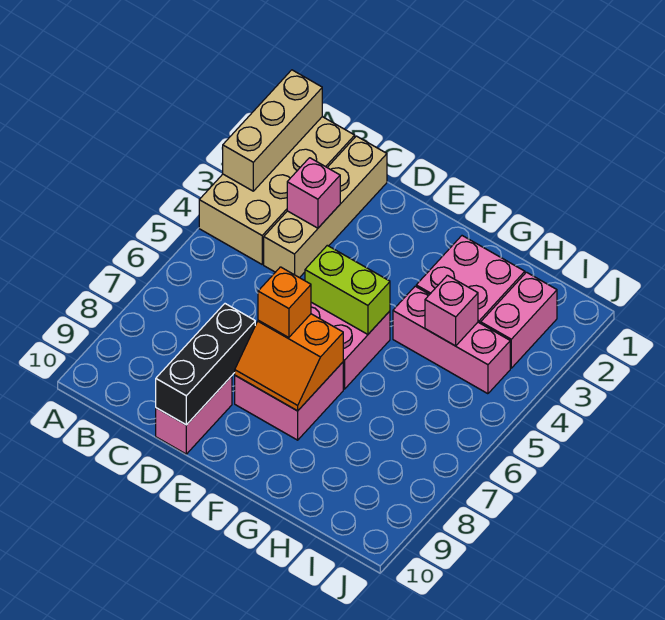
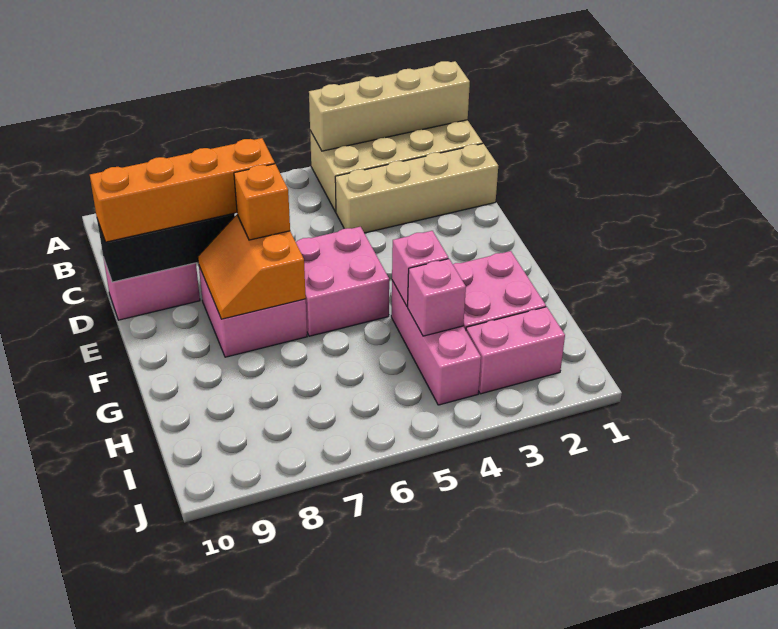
tan brick A1:A3 level 2 -> tan brick A1:A4 level 2
pink brick C3 level 2 -> pink brick G4 level 2
none -> orange brick D7:D10 level 3
lime brick E5:F5 level 2 -> none

